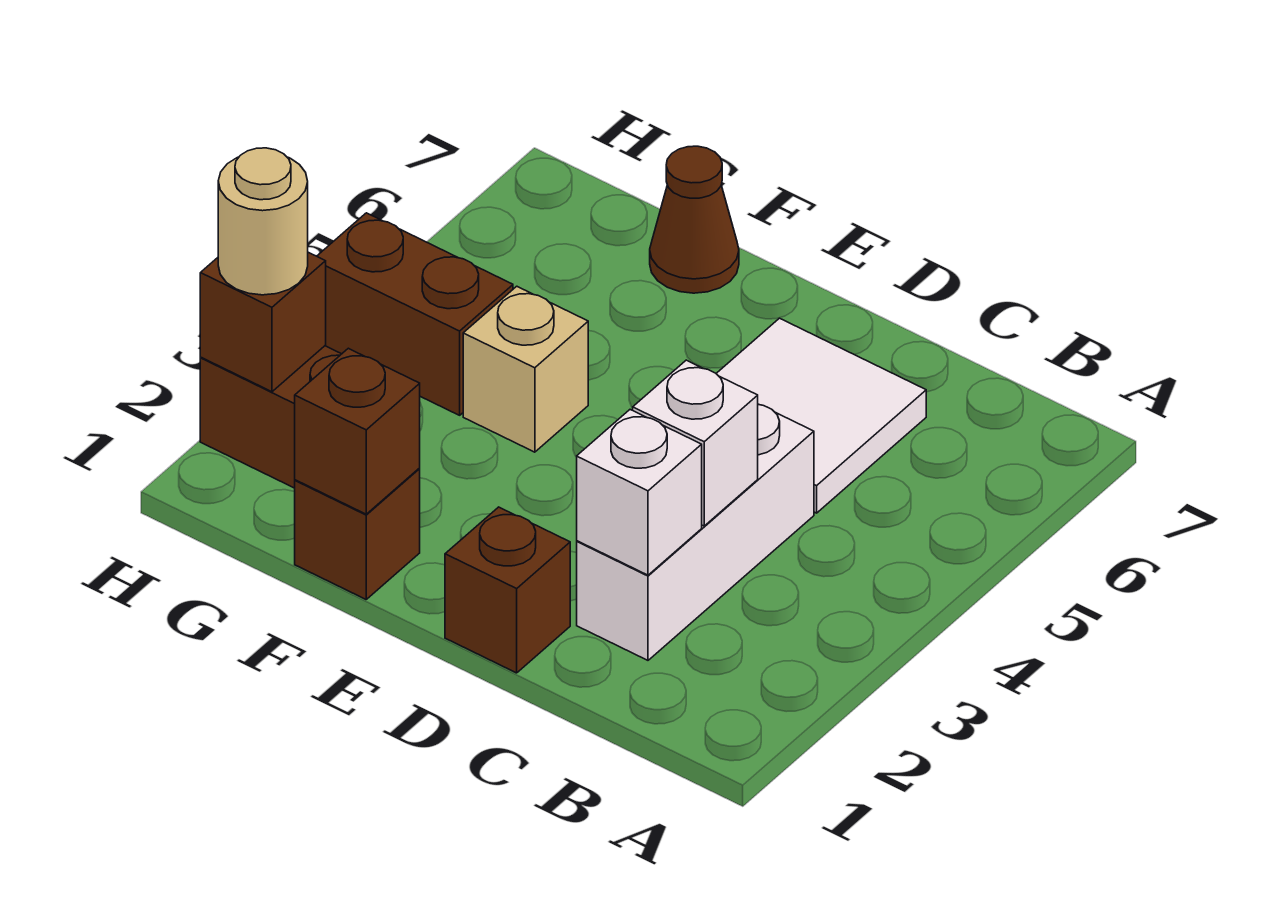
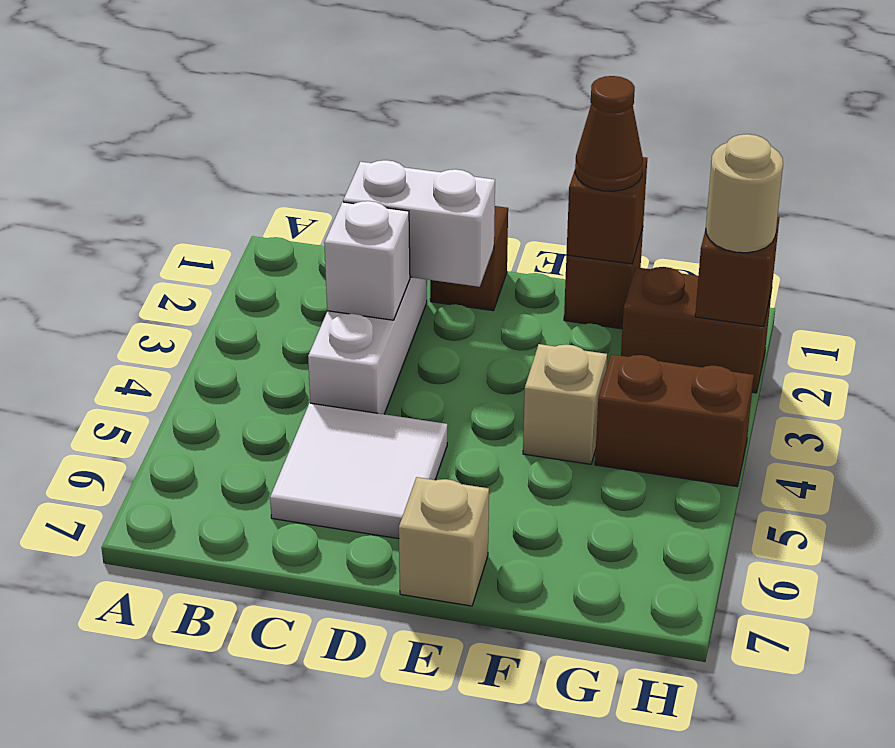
white brick C2 level 2 -> white brick C2:D2 level 2
none -> tan brick E7 level 1
brown cone F7 level 1 -> brown cone F1 level 3

